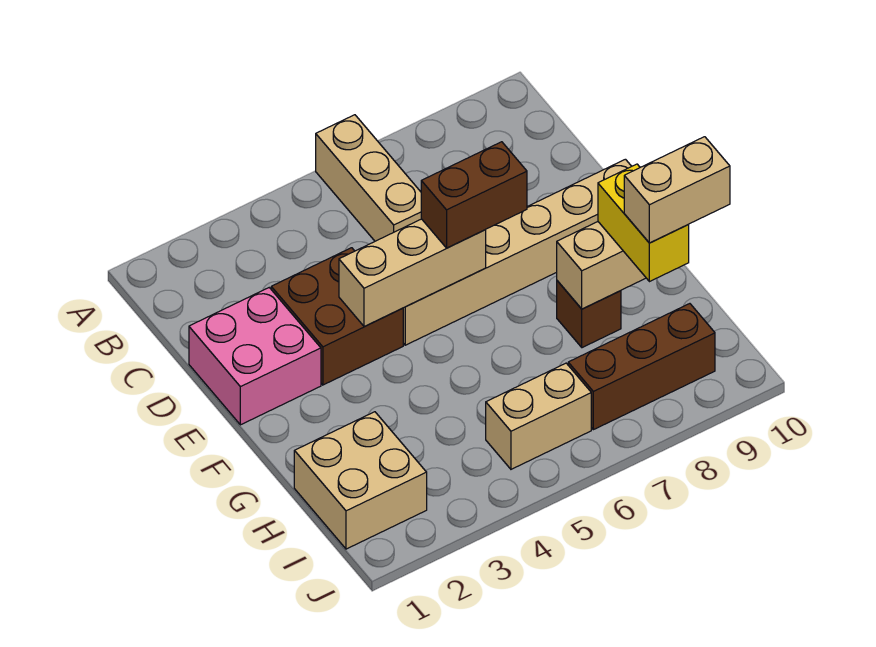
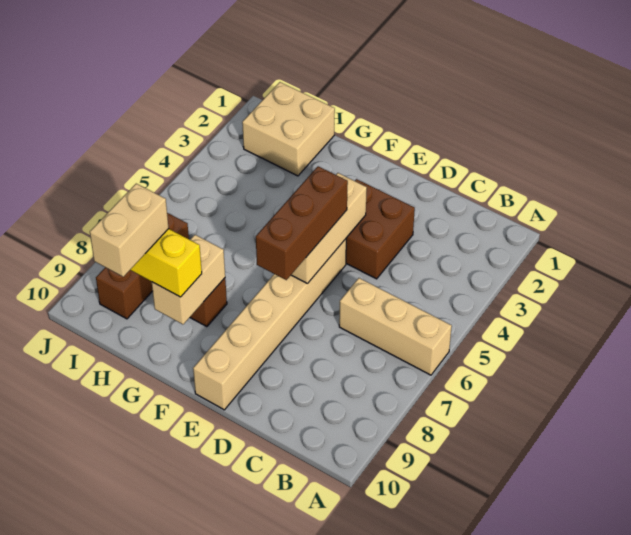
pink brick D1:E2 level 1 -> none
brown brick E6:E7 level 3 -> brown brick E5:E7 level 3
tan brick I5:I6 level 1 -> none

